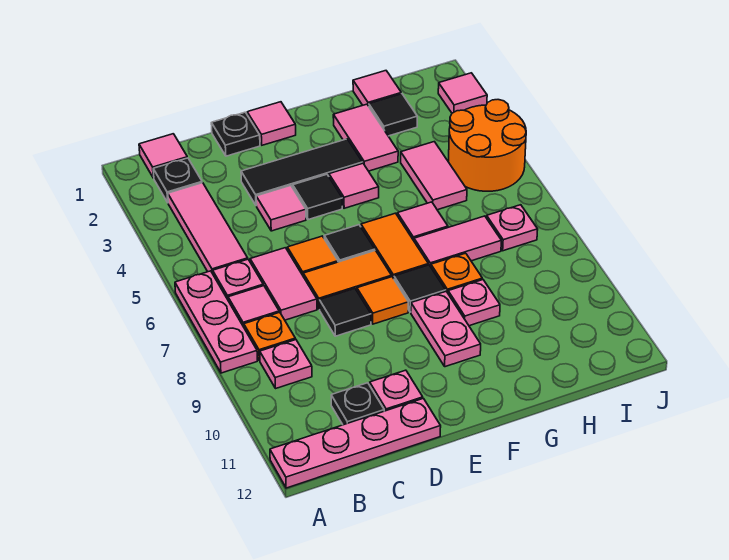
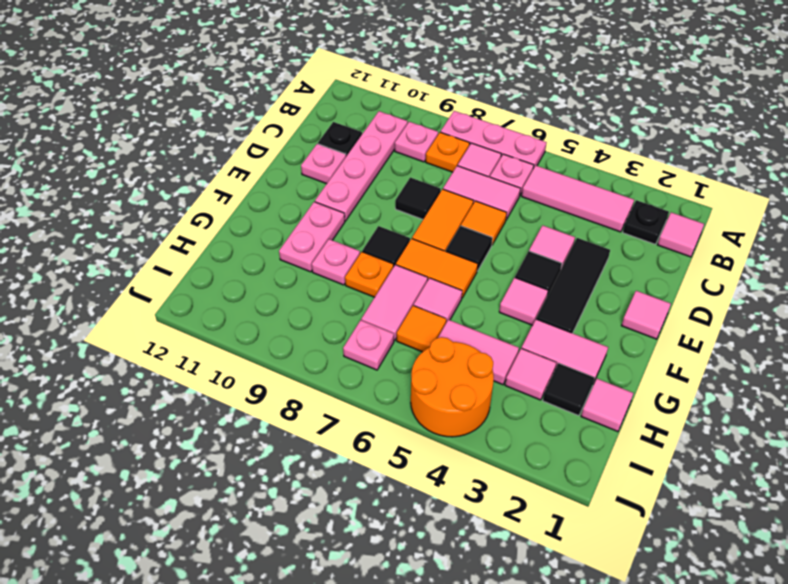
pink plate A12:D12 level 1 -> pink plate B10:E10 level 1
black plate D1 level 1 -> none
orange tile E8 level 1 -> orange tile H6 level 1
pink plate F9:F10 level 1 -> pink plate F10:G10 level 1
pink tile J2 level 1 -> pink tile H3 level 1

